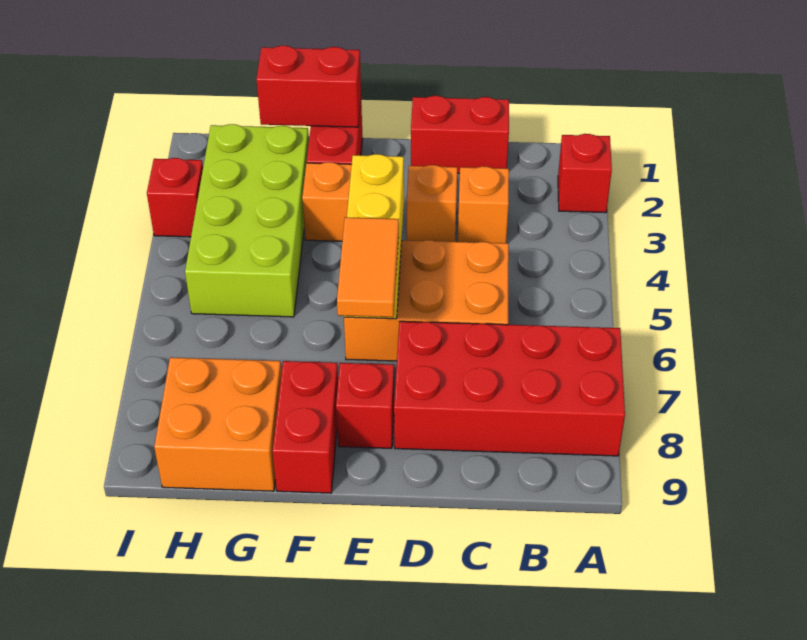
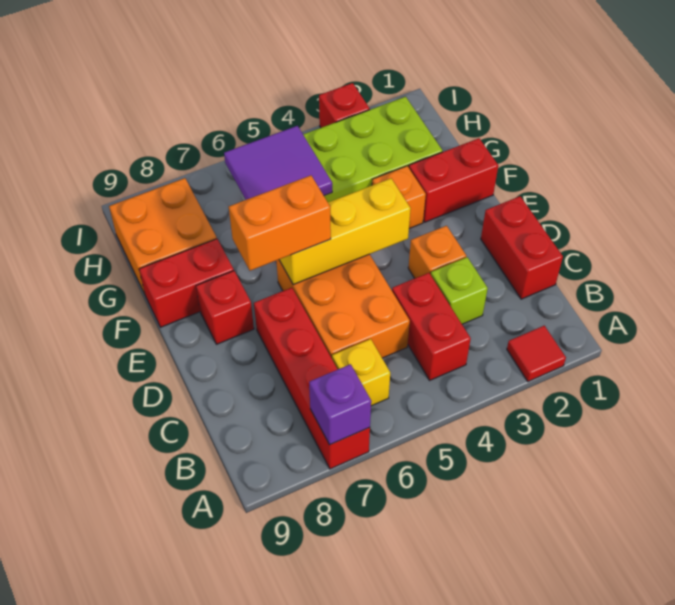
red brick A2 level 1 -> red tile A2 level 1
red brick A7:D8 level 1 -> red brick A7:D7 level 1
none -> purple brick A7 level 2
none -> yellow brick B6 level 1
orange brick C3 level 1 -> lime brick C3 level 1
orange tile E6:E7 level 3 -> orange brick E6:E7 level 3
red brick F1:G1 level 2 -> red brick B4:C4 level 1
none -> purple tile G5:H6 level 2

